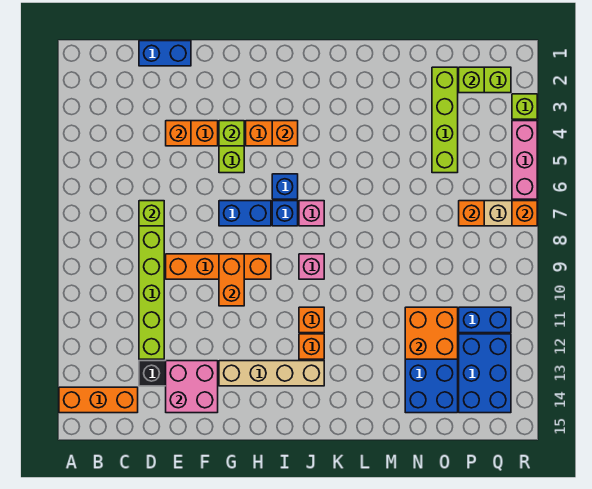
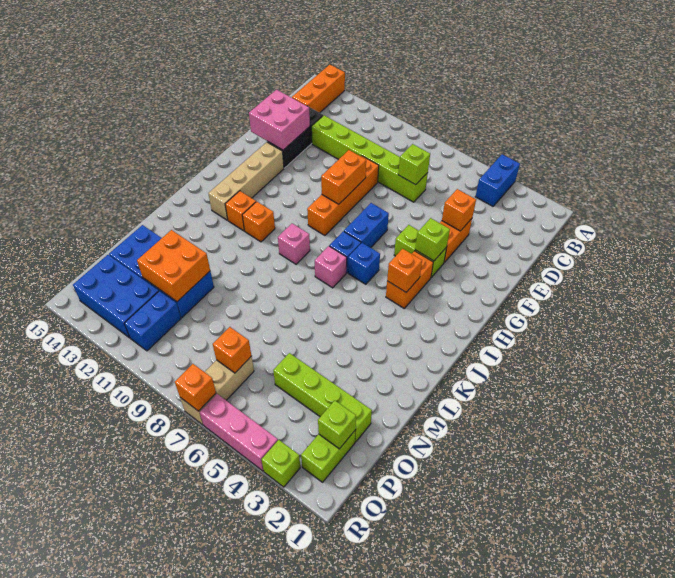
blue brick D1:E1 level 1 -> blue brick A4:B4 level 1
orange brick G9:G10 level 2 -> orange brick F9:G9 level 2

